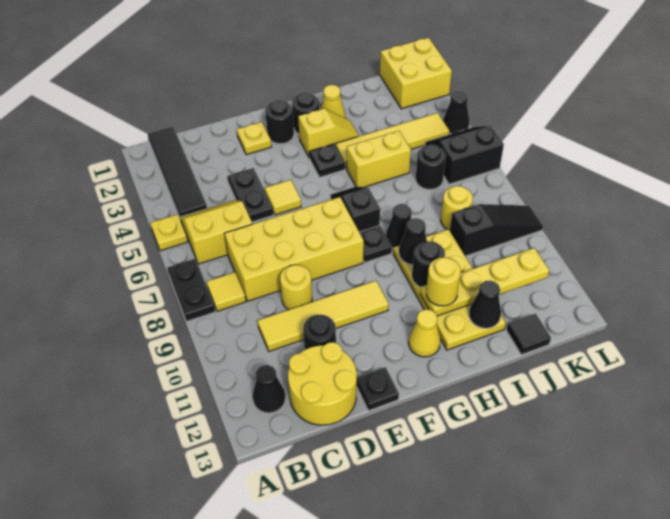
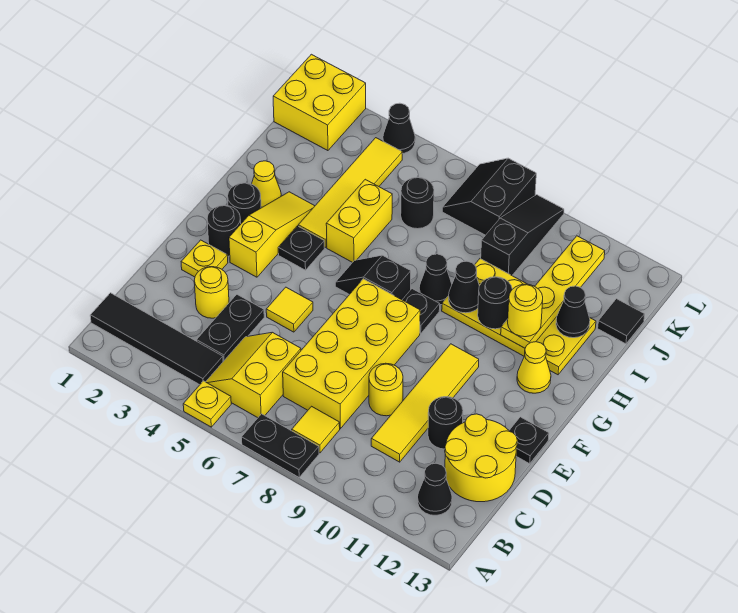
black plate D4:D5 level 1 -> black plate C4:D4 level 1
yellow slope G3:H3 level 1 top G -> yellow slope F3:H3 level 1 top F
yellow round brick J8 level 1 -> yellow round brick D3 level 1
black slope K5:L6 level 1 top 6 -> black slope K7:L8 level 1 top 8

